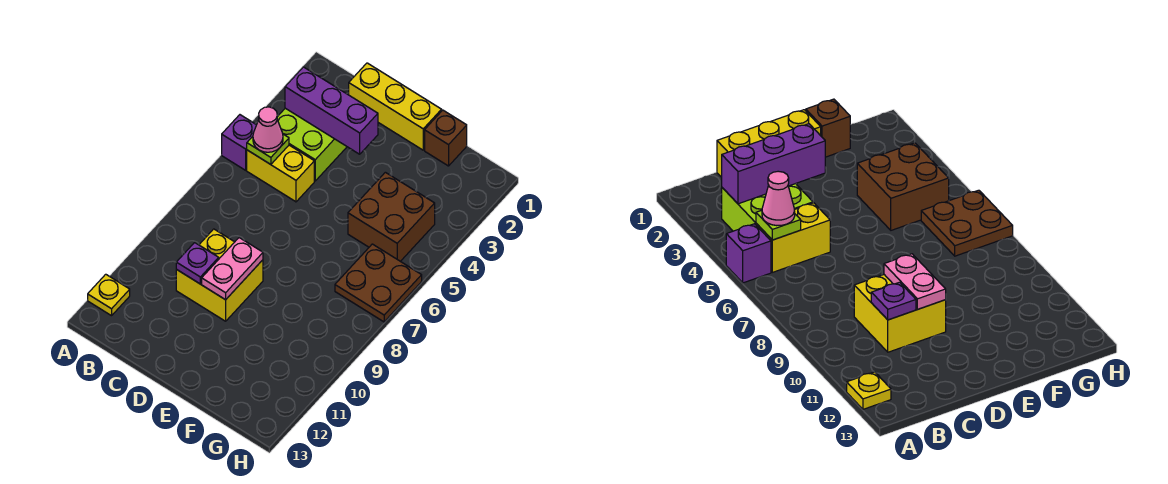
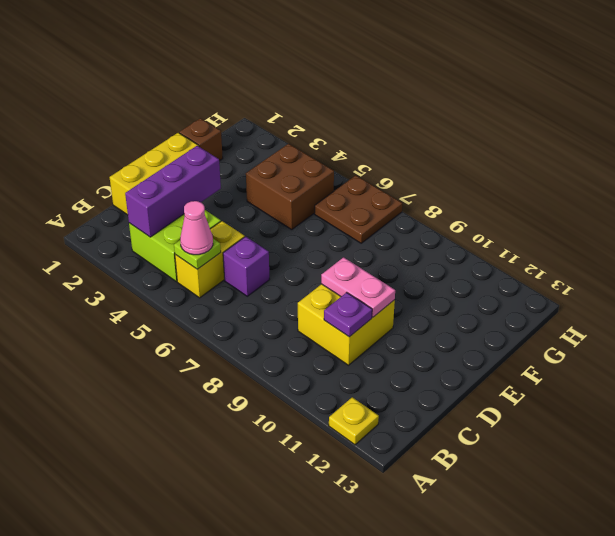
purple brick A5 level 1 -> purple brick C6 level 1

